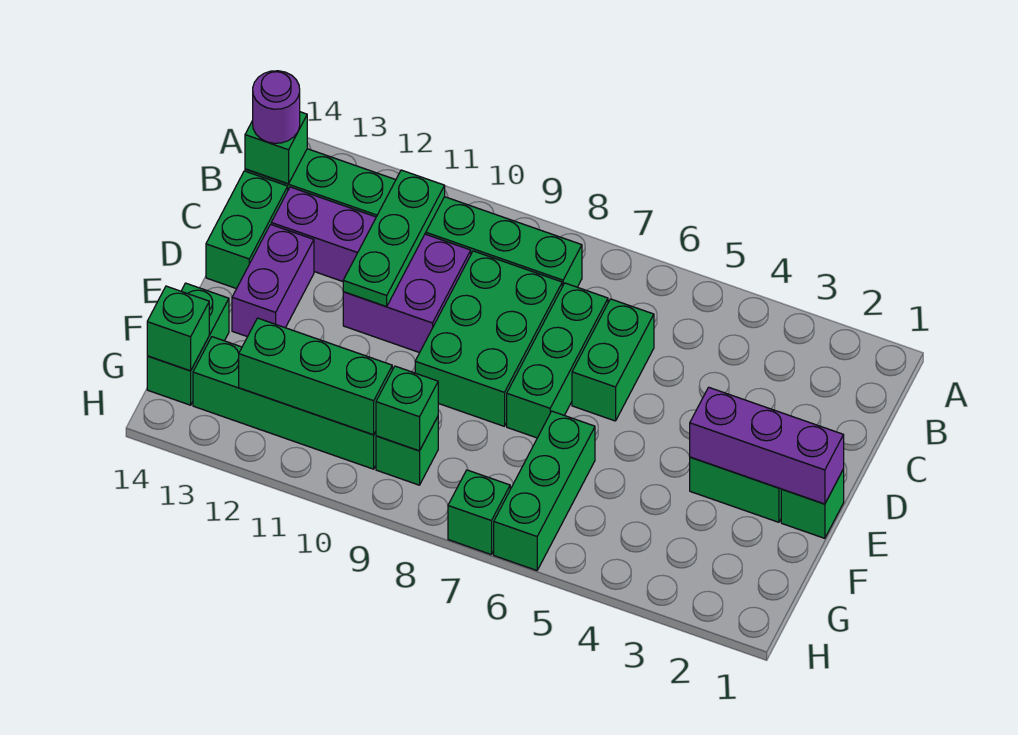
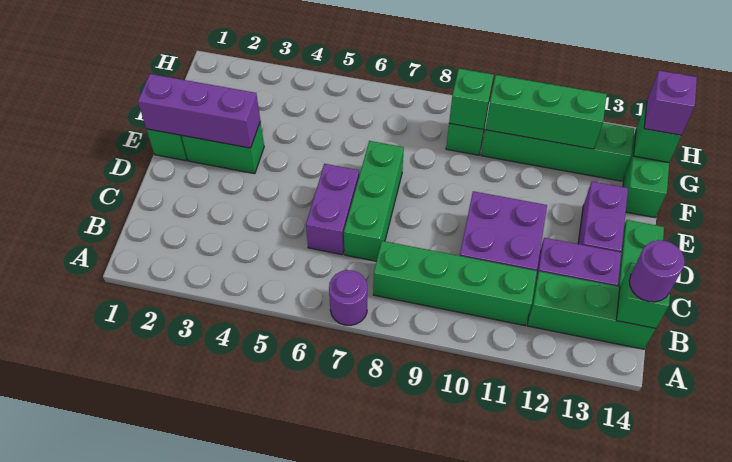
none -> purple round brick A7 level 1
green plate B11:D11 level 2 -> none
green brick C6:D6 level 1 -> purple brick C6:D6 level 1
green brick C8:E9 level 1 -> none
green brick F6:H6 level 1 -> none
none -> purple brick G14 level 3
green brick H7 level 1 -> none

